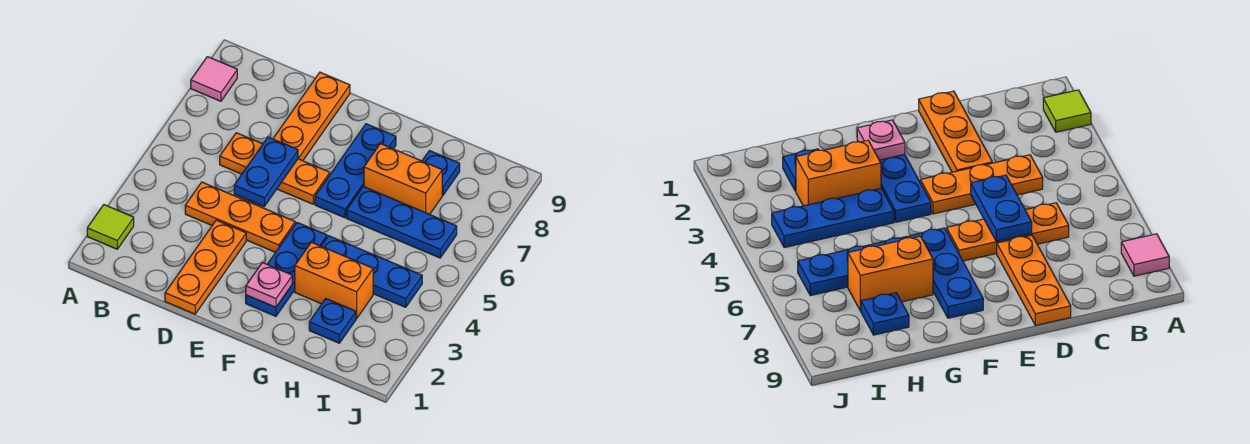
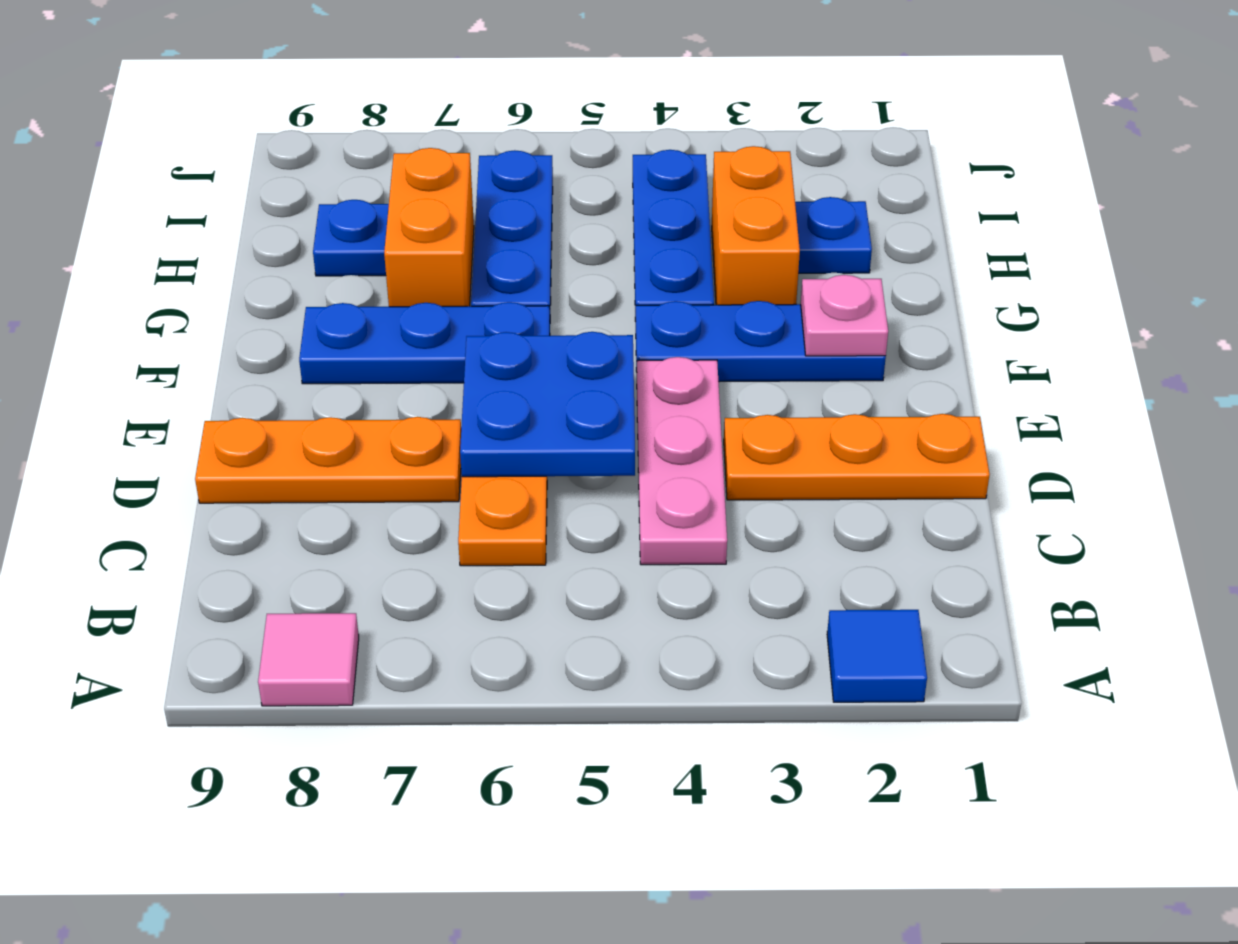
lime tile A2 level 1 -> blue tile A2 level 1
orange plate C4:E4 level 1 -> pink plate C4:E4 level 1
blue plate D5:D6 level 2 -> blue plate D5:E6 level 2

